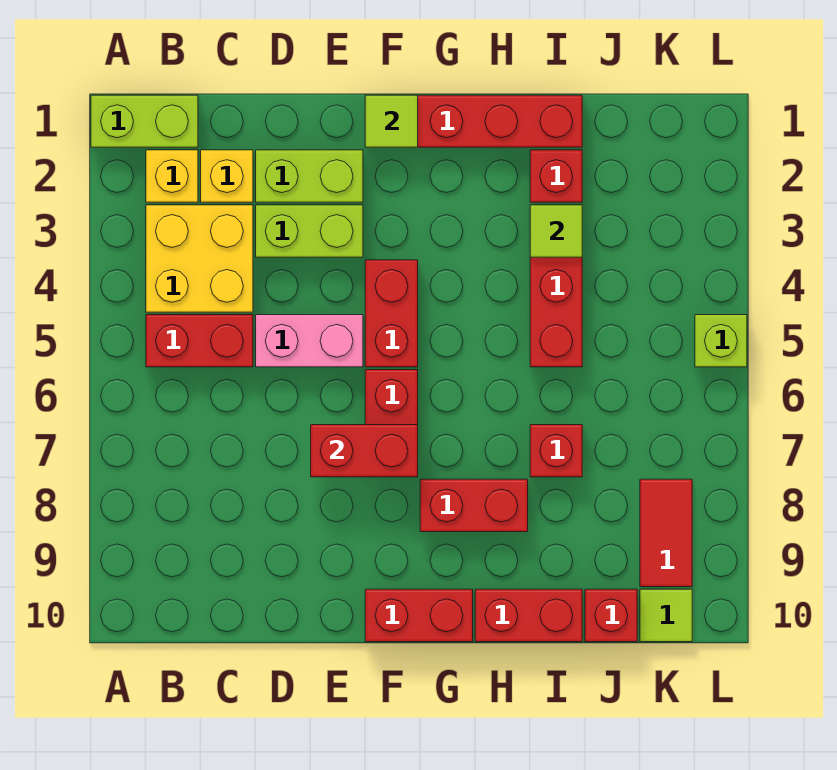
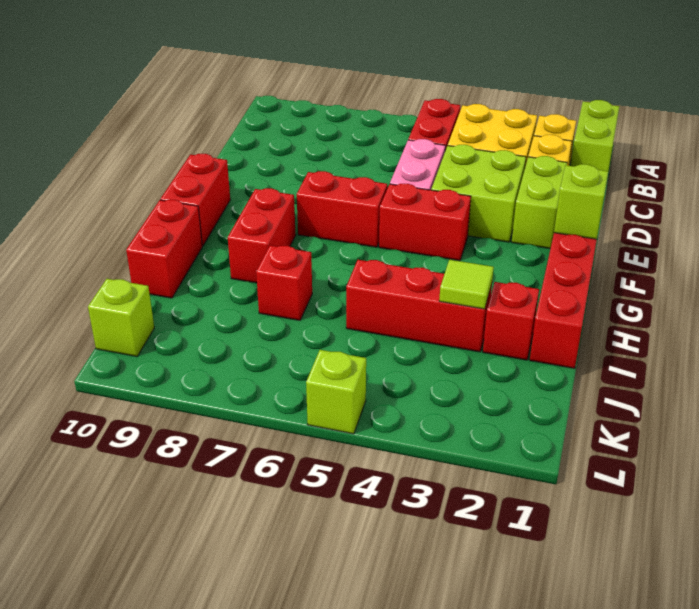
lime brick D3:E3 level 1 -> lime brick D3:E4 level 1
red brick E7:F7 level 2 -> none
lime tile F1 level 2 -> lime brick F1 level 2
red brick J10 level 1 -> none
red tile K8:K9 level 1 -> none
lime tile K10 level 1 -> lime brick K10 level 1

